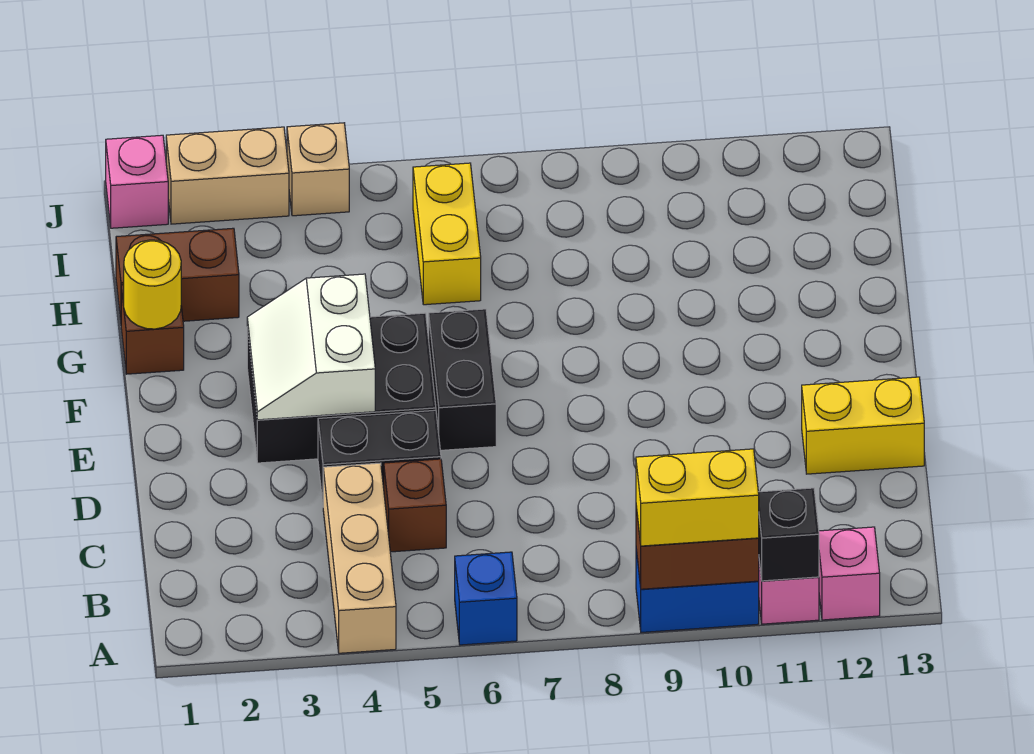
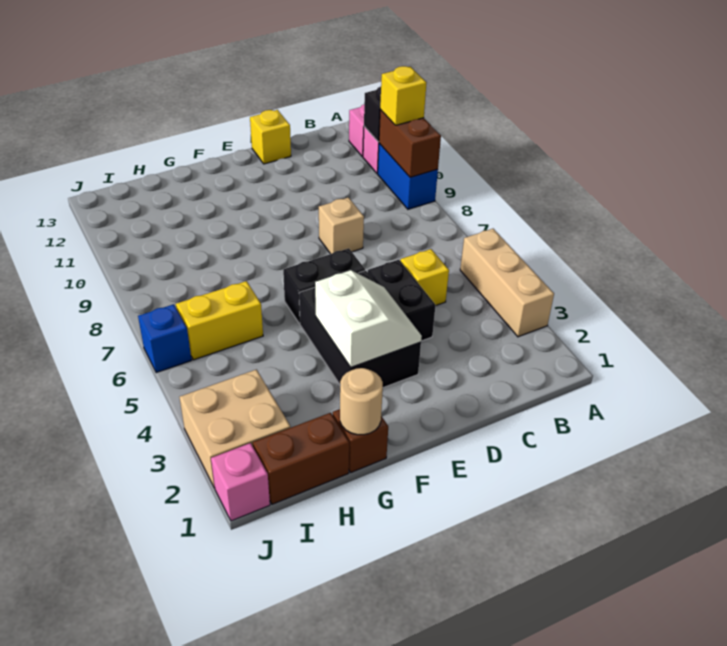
tan brick A4:C4 level 1 -> tan brick A3:A5 level 1
blue brick A6 level 1 -> blue brick J6 level 1
yellow brick A9:A10 level 3 -> yellow brick A10 level 3
brown brick C5 level 1 -> yellow brick C5 level 1
yellow brick D12:D13 level 1 -> yellow brick D13 level 1
white slope E3:F4 level 2 top 4 -> white slope E3:F4 level 2 top F
yellow round brick G1 level 2 -> tan round brick G1 level 2
brown brick H1:H2 level 1 -> brown brick H1:I1 level 1
tan brick J2:J3 level 1 -> tan brick I2:J3 level 1
tan brick J4 level 1 -> tan brick D8 level 1

